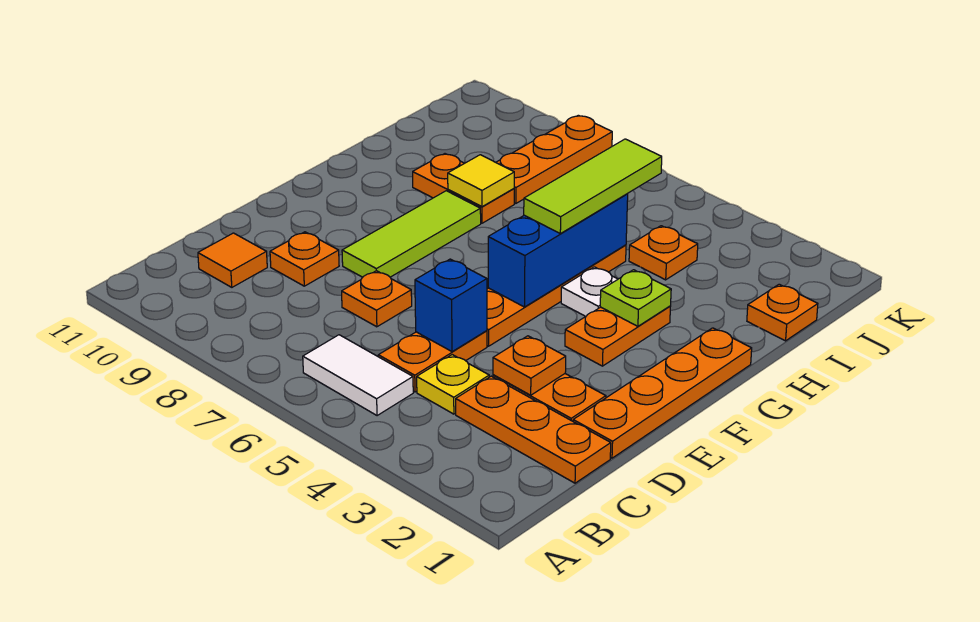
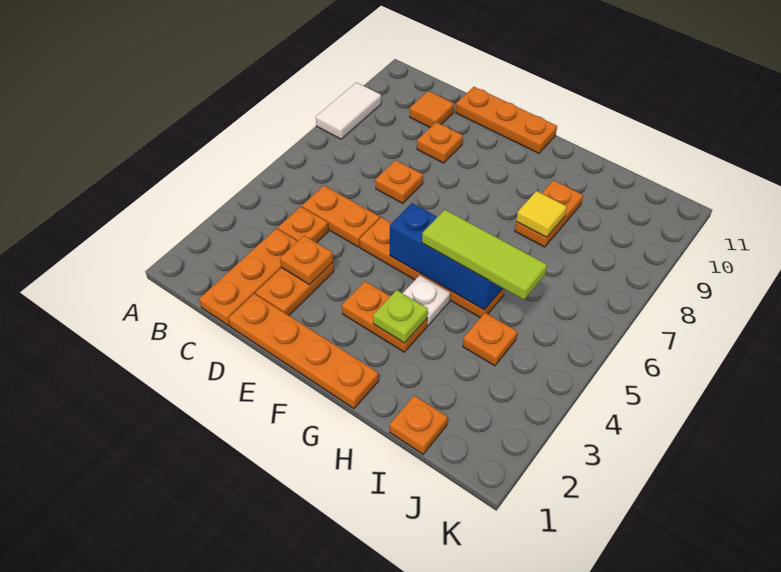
white tile B5:B6 level 1 -> white tile A8:A9 level 1
yellow plate C4 level 1 -> orange plate C4 level 1
blue brick D5 level 2 -> none
lime tile E8:G8 level 1 -> none
orange plate I8:K8 level 1 -> orange plate D11:F11 level 1

